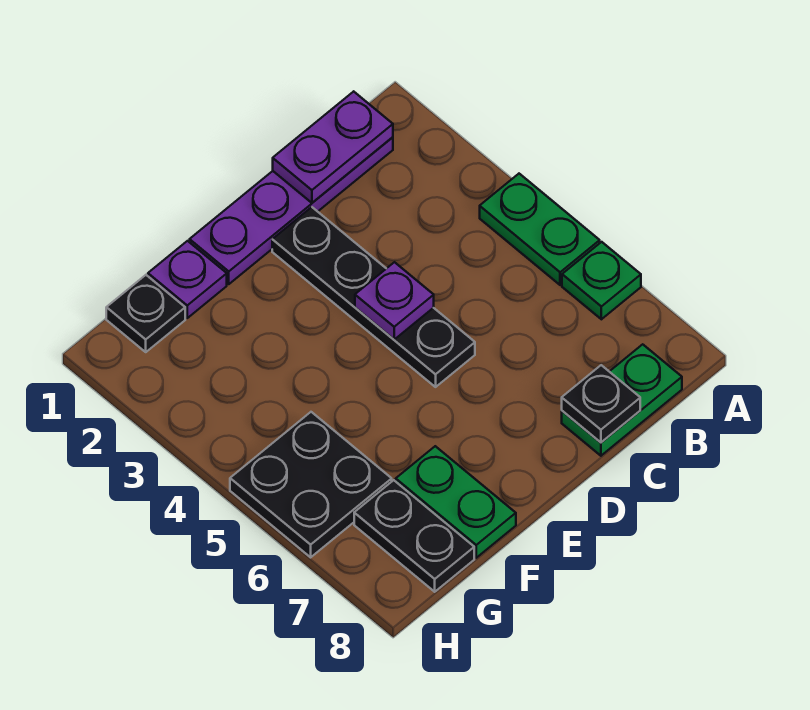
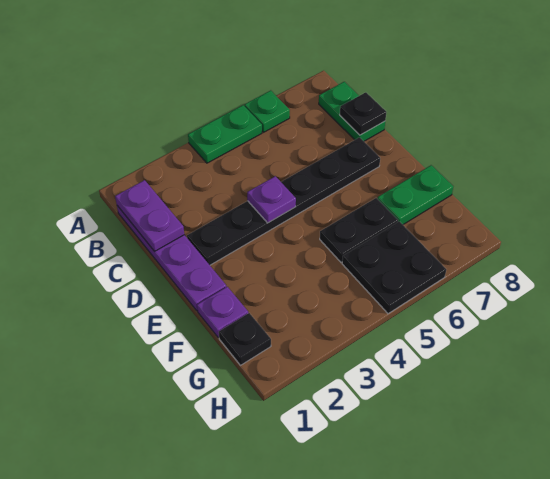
black plate D2:D5 level 1 -> black plate D2:D7 level 1
black plate G7:G8 level 1 -> black plate F5:F6 level 1

